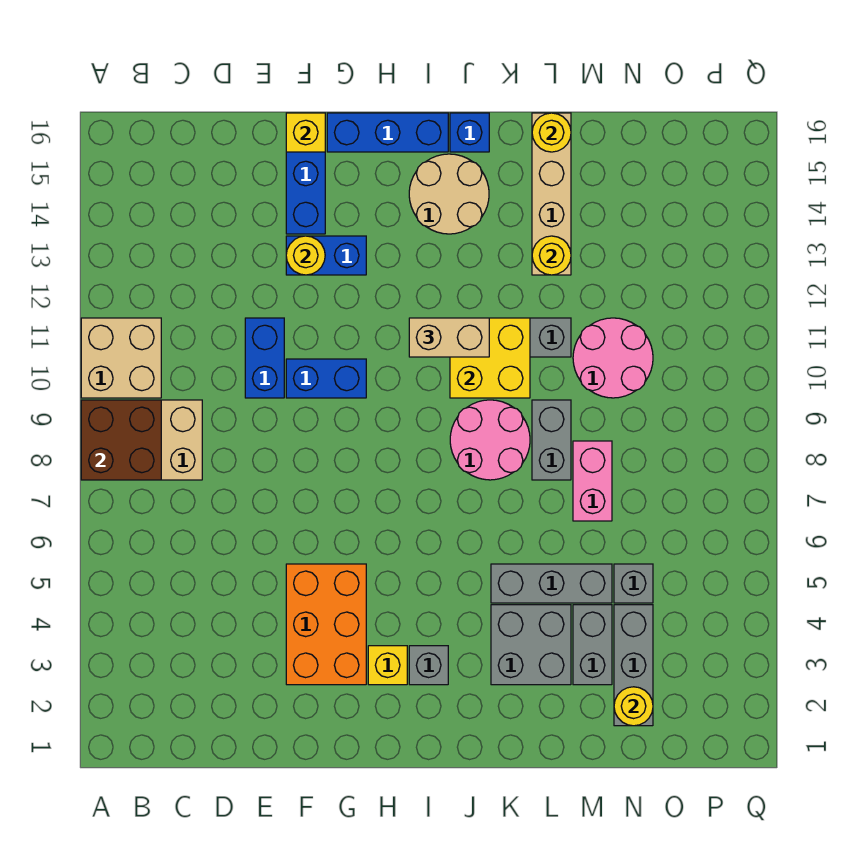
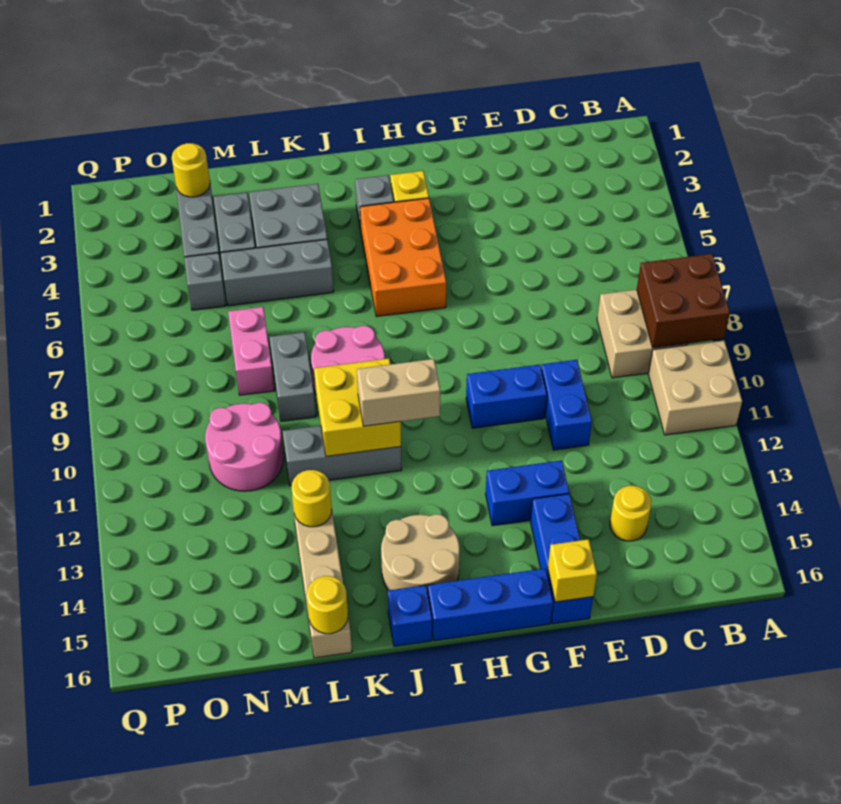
orange brick F3:G5 level 1 -> orange brick H4:I6 level 1
yellow round brick F13 level 2 -> yellow round brick D14 level 1

